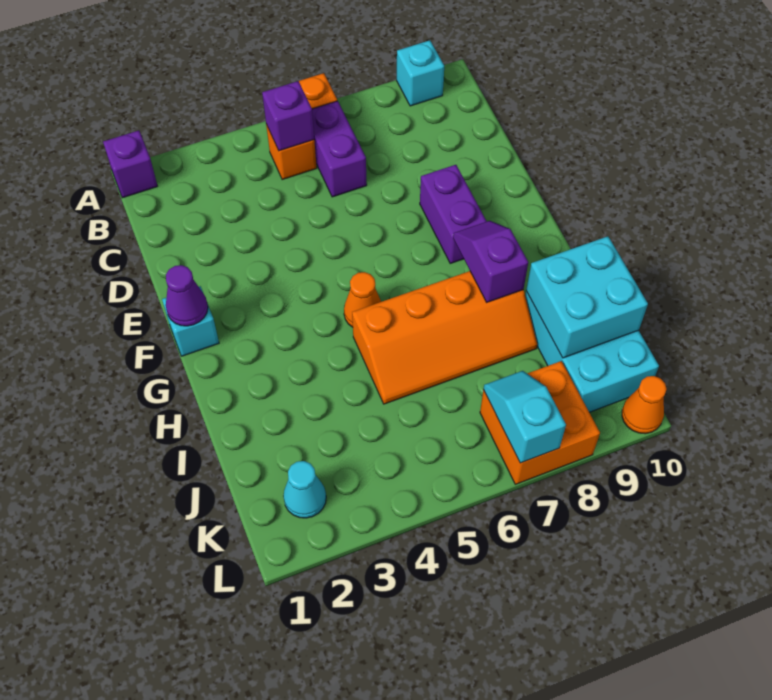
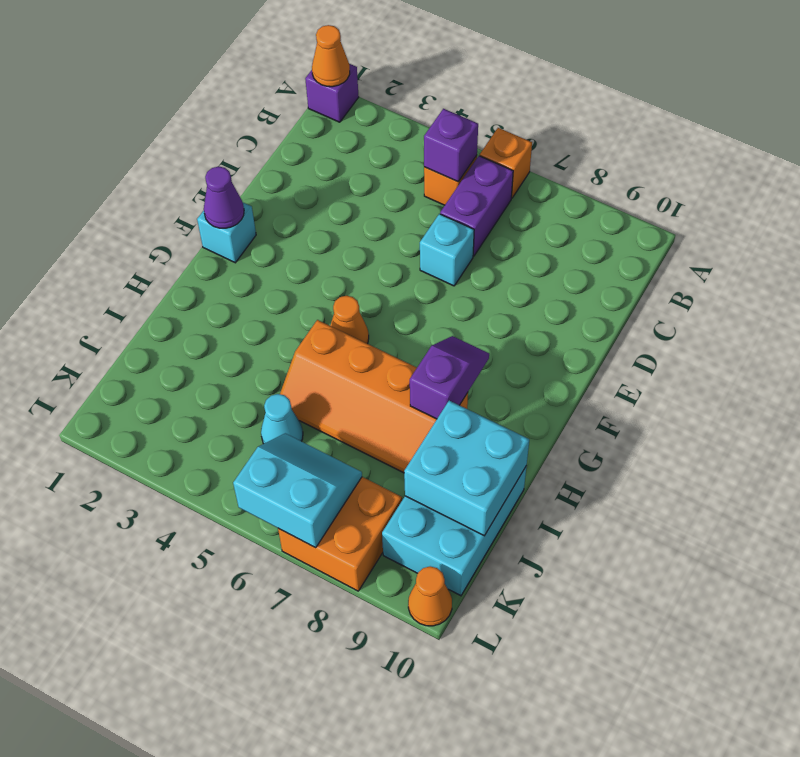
none -> orange cone A1 level 2
cyan brick A9 level 1 -> cyan brick D6 level 1
purple brick E8:F8 level 1 -> none
cyan cone K2 level 1 -> cyan cone J5 level 1
cyan slope K7:L7 level 2 top L -> cyan slope K6:L7 level 2 top L

